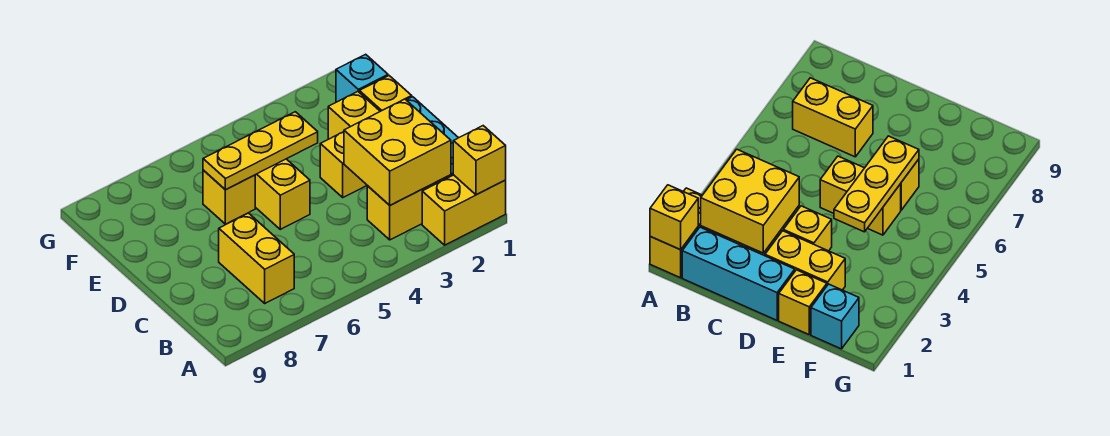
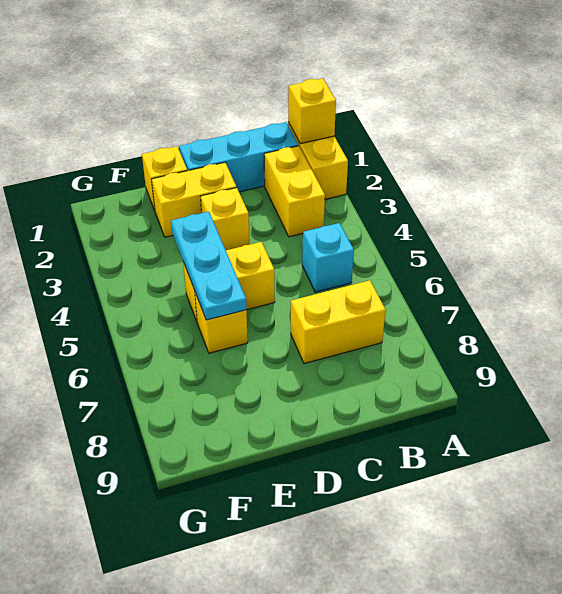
yellow brick B2:C3 level 2 -> none
yellow plate E4:E6 level 2 -> cyan plate E4:E6 level 2
cyan brick F1 level 1 -> cyan brick B5 level 1

